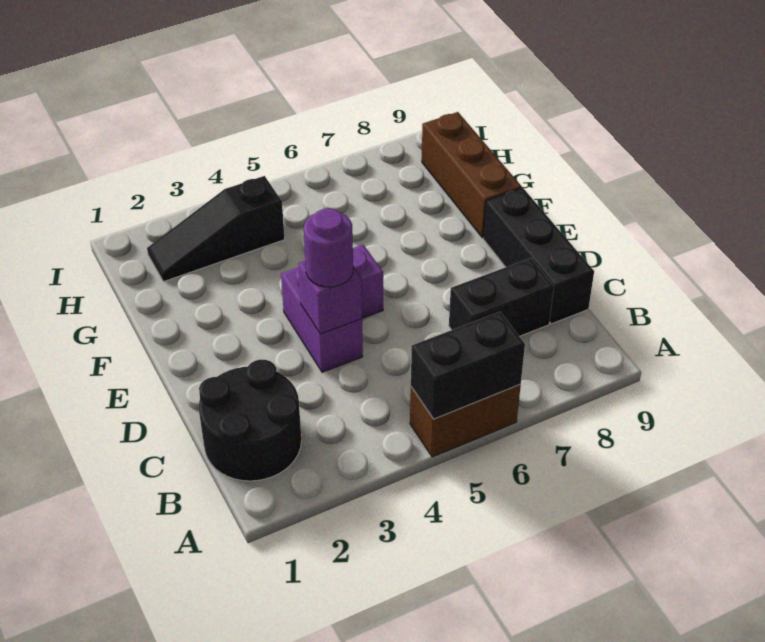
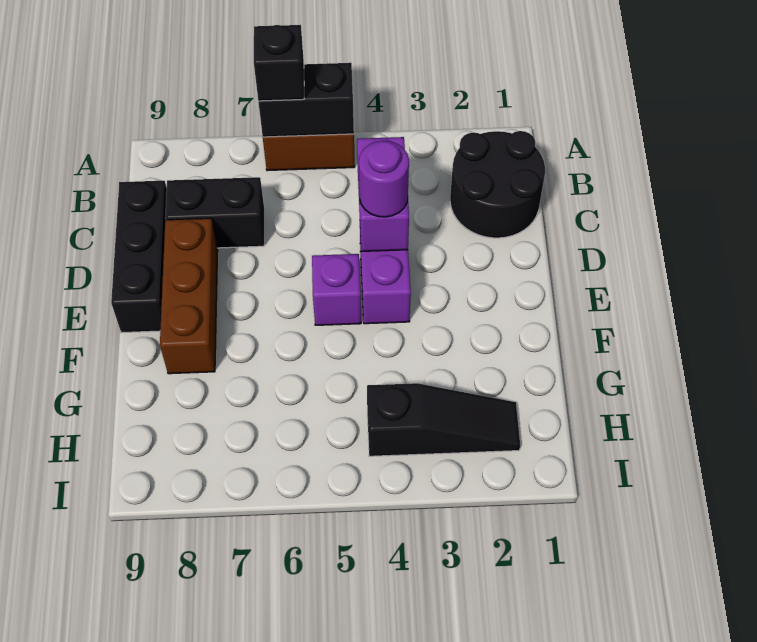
none -> black brick A6 level 3
purple brick D4 level 2 -> purple brick C4:D4 level 2
brown brick F9:H9 level 1 -> brown brick D8:F8 level 1

